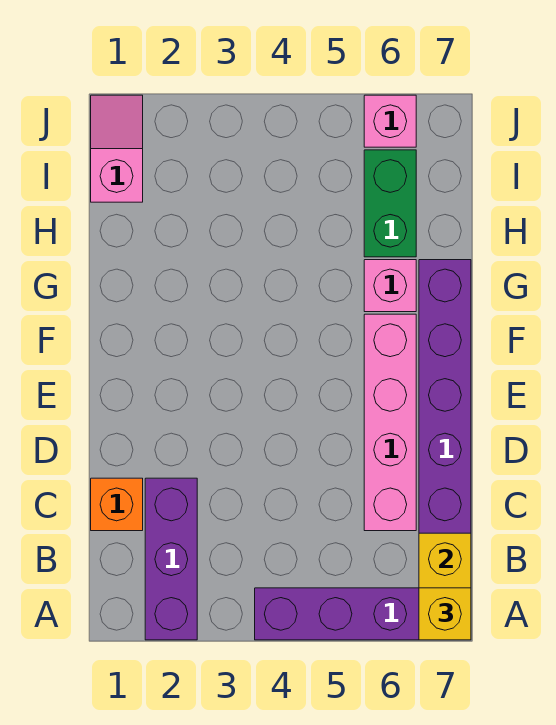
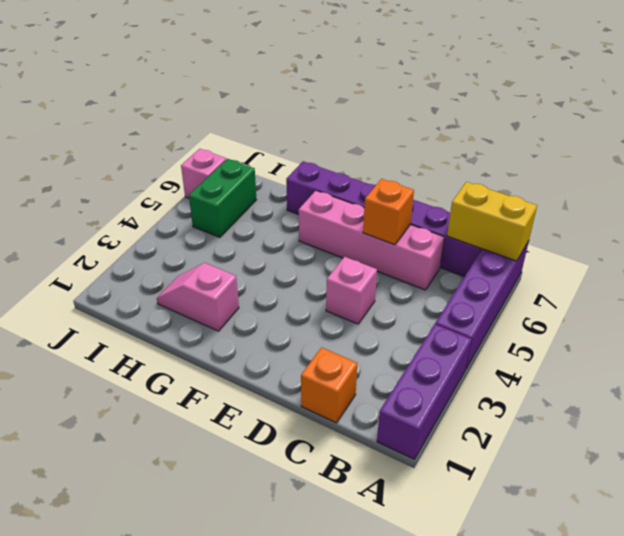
purple brick A2:C2 level 1 -> purple brick A1:A3 level 1
yellow brick A7 level 3 -> none
none -> orange brick D6 level 2
pink brick G6 level 1 -> pink brick D4 level 1
green brick H6:I6 level 1 -> green brick I5:I6 level 1
pink slope I1:J1 level 1 top I -> pink slope G2:H2 level 1 top G

